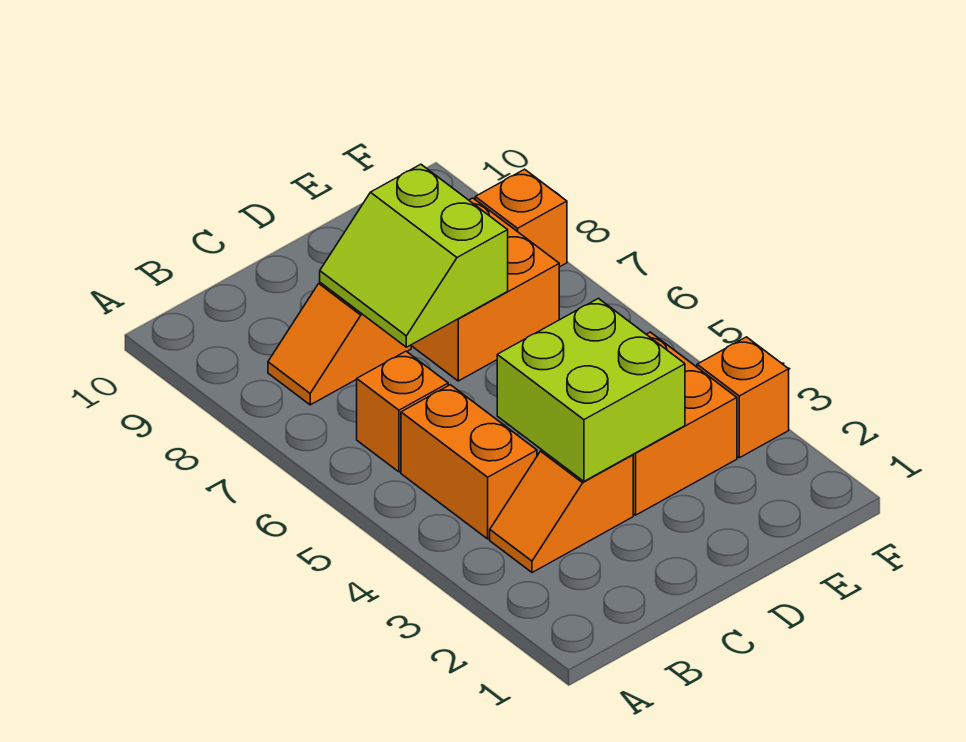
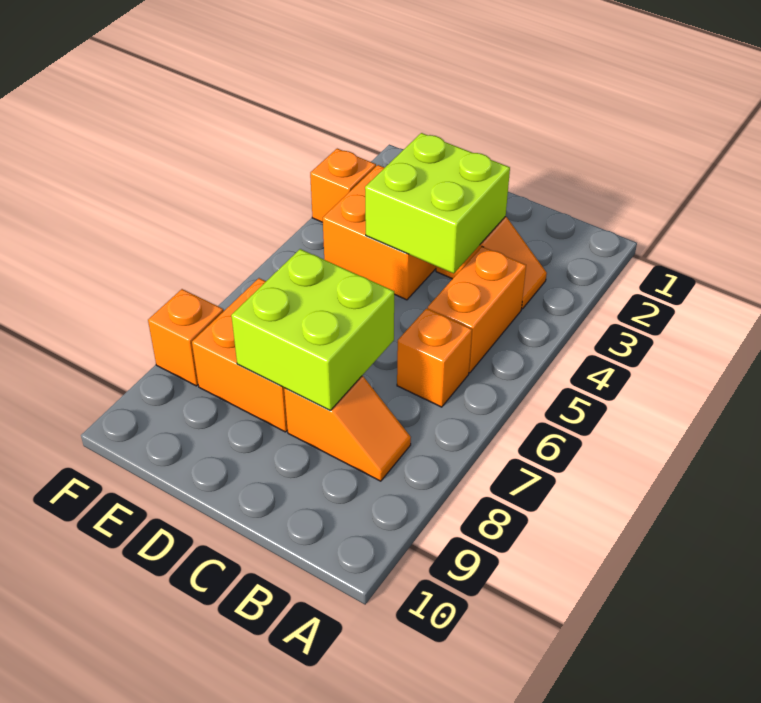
lime slope C7:D8 level 2 top D -> lime brick C7:D8 level 2

